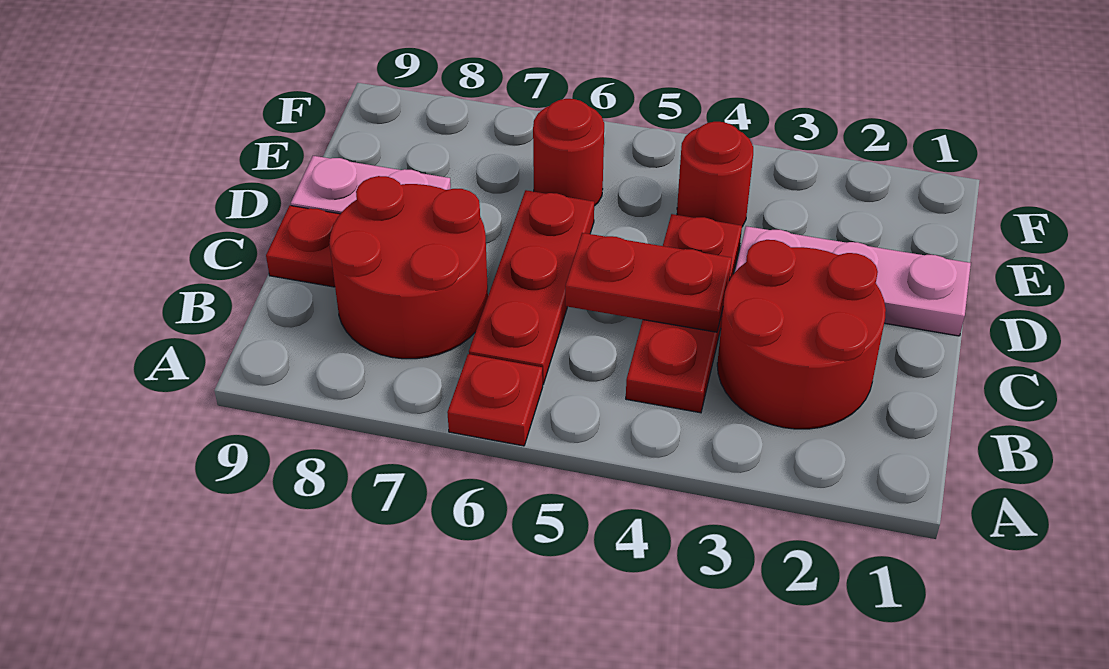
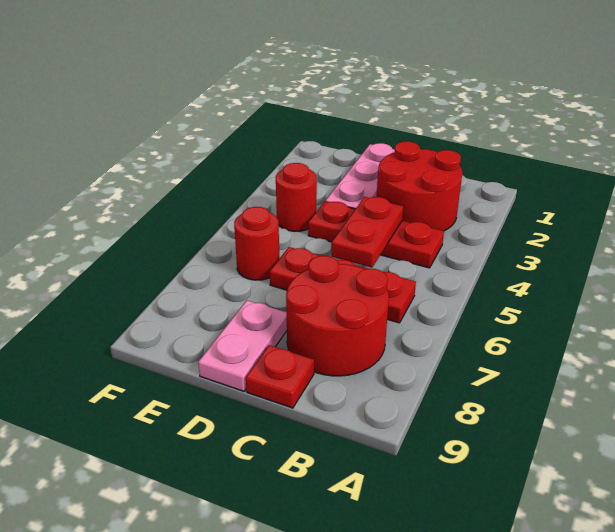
red plate A6 level 1 -> none

